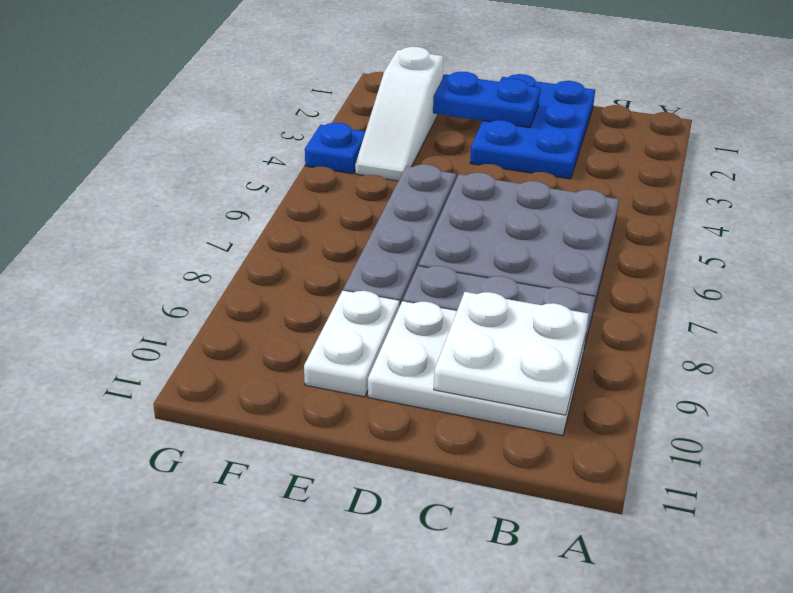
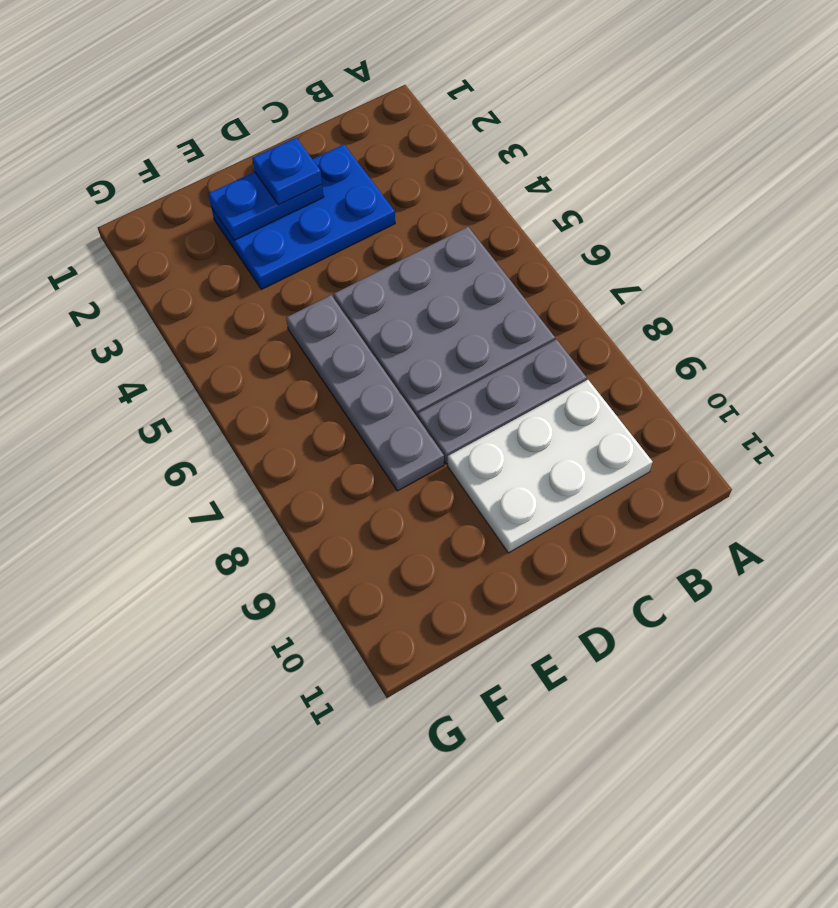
white plate B9:C10 level 2 -> none
blue plate C1:D3 level 1 -> blue plate C2:E3 level 1
white plate E9:E10 level 1 -> none
white slope F2:F4 level 1 top 2 -> none
blue plate G4 level 1 -> blue plate D2 level 3

